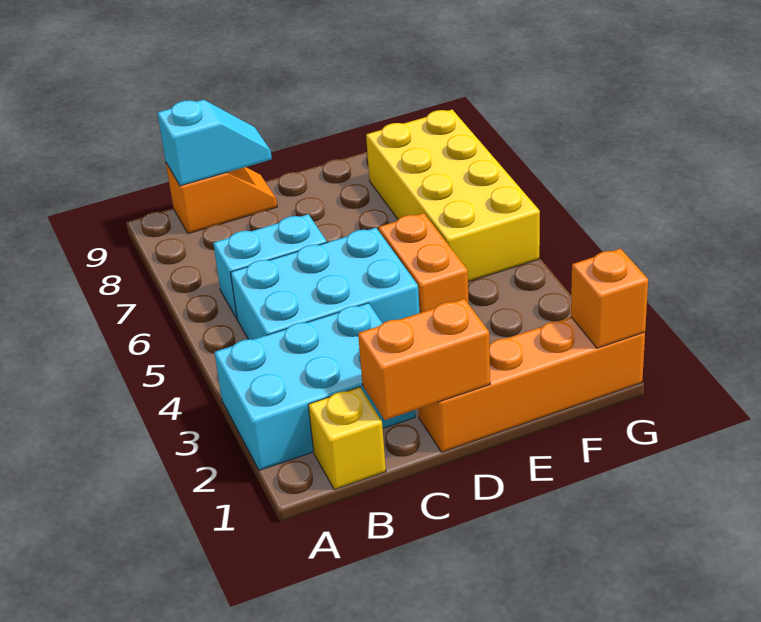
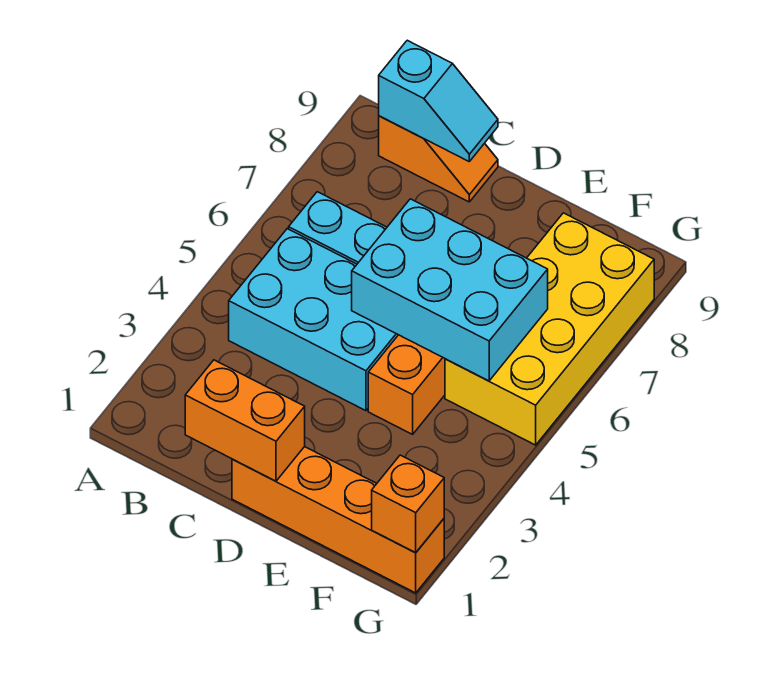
cyan brick A2:C3 level 1 -> cyan brick D5:F6 level 2
yellow brick B1 level 1 -> none

